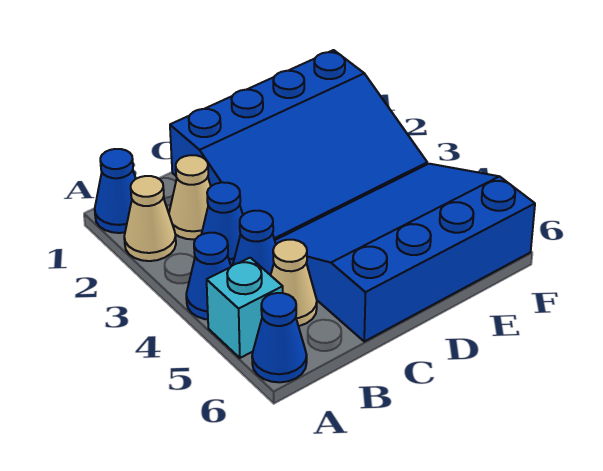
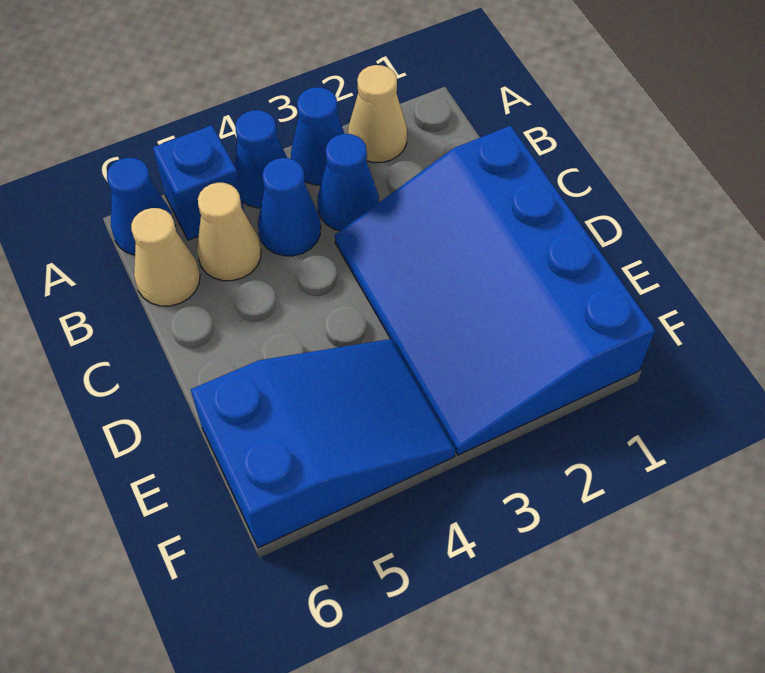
blue cone A1 level 1 -> blue cone A3 level 1
cyan brick A5 level 1 -> blue brick A5 level 1
tan cone B2 level 1 -> tan cone B6 level 1
blue slope C4:F6 level 1 top 6 -> blue slope E4:F6 level 1 top 6

